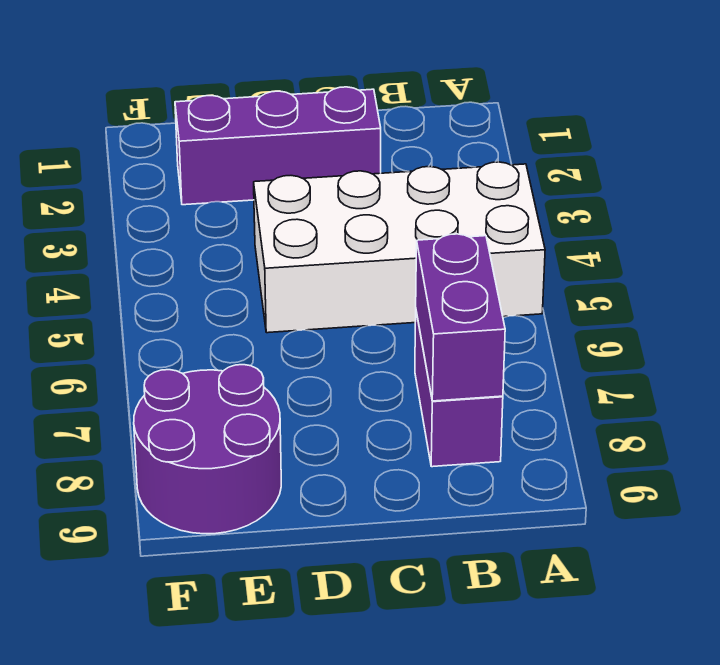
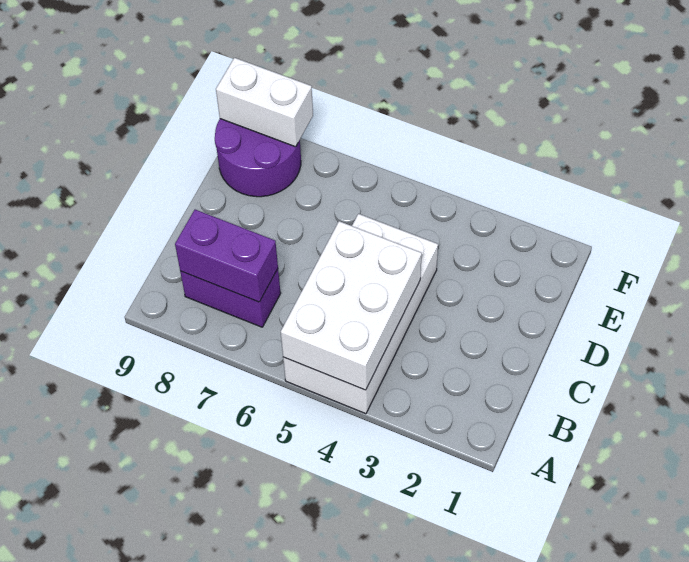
none -> white brick A4:C5 level 2
purple brick C2:E2 level 1 -> none
none -> white brick F8:F9 level 2

